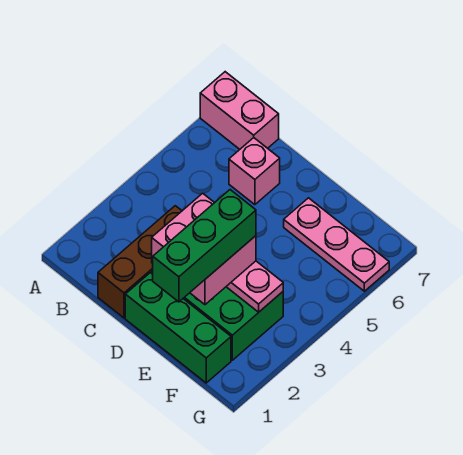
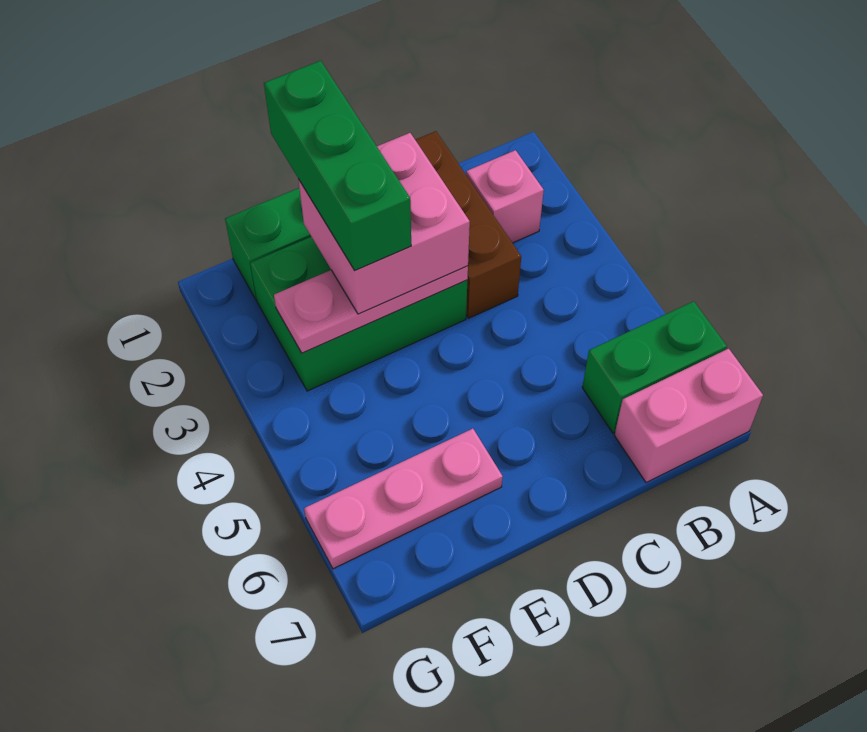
none -> green brick A6:B6 level 1
pink brick C6 level 1 -> pink brick B2 level 1

